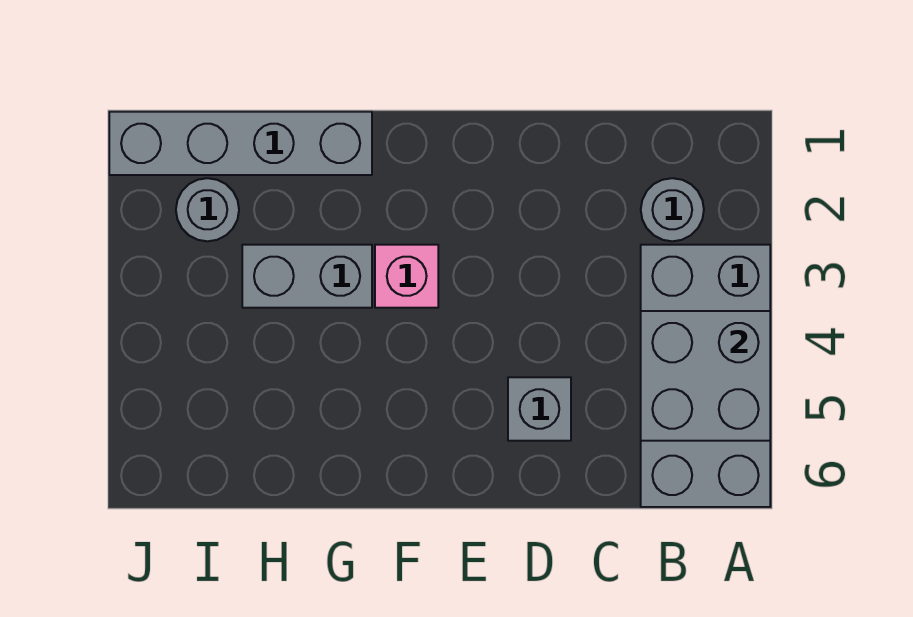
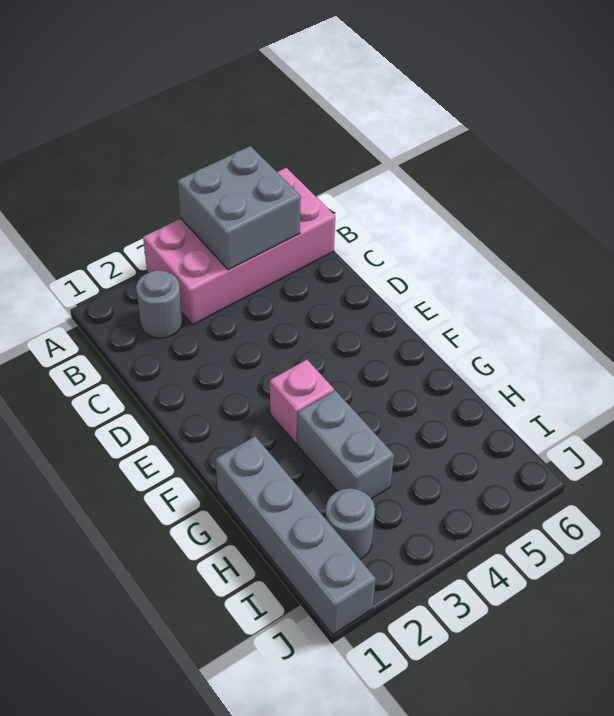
grey brick A3:B6 level 1 -> pink brick A3:B6 level 1
grey brick D5 level 1 -> none

